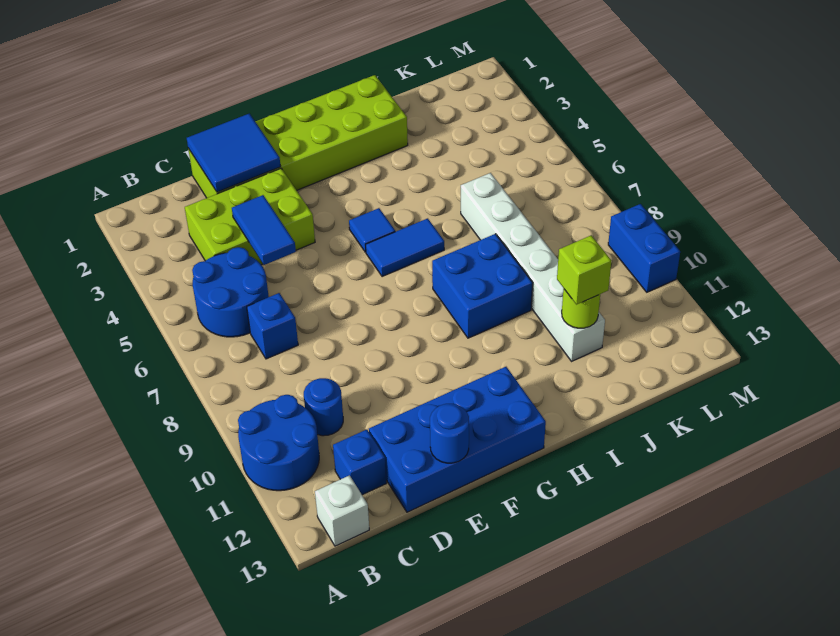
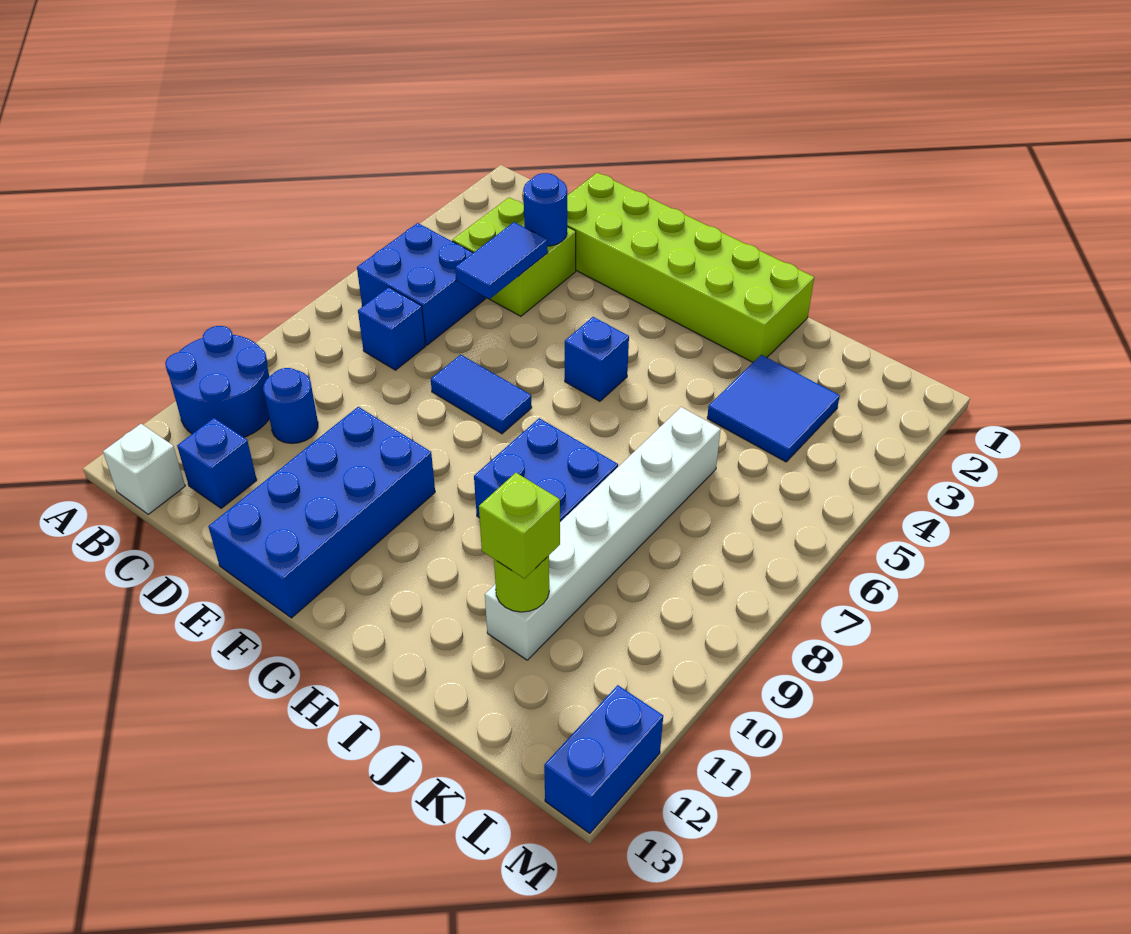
blue round brick B5:C6 level 1 -> blue brick B5:C6 level 1
lime brick C3:E4 level 1 -> lime brick C3:D4 level 1
blue tile D1:E2 level 2 -> blue tile J3:K4 level 1
blue brick D12:G13 level 1 -> blue brick E10:F13 level 1
blue round brick E13 level 2 -> blue round brick D3 level 2
blue tile G5 level 1 -> blue brick G5 level 1
blue tile G6:H6 level 1 -> blue tile E7:F7 level 1
blue brick M9:M10 level 1 -> blue brick M12:M13 level 1

